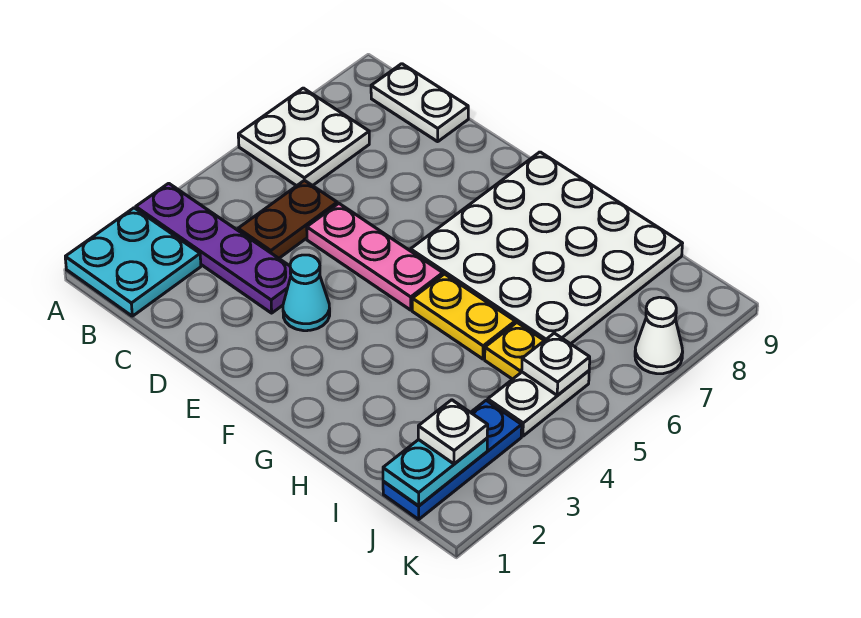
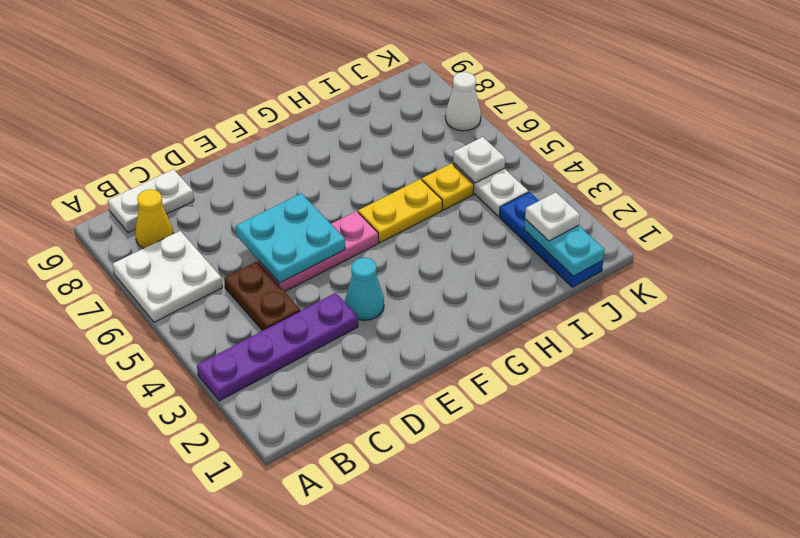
cyan plate A1:B2 level 1 -> cyan plate D5:E6 level 2
none -> yellow cone B8 level 1
white plate F6:I9 level 1 -> none

